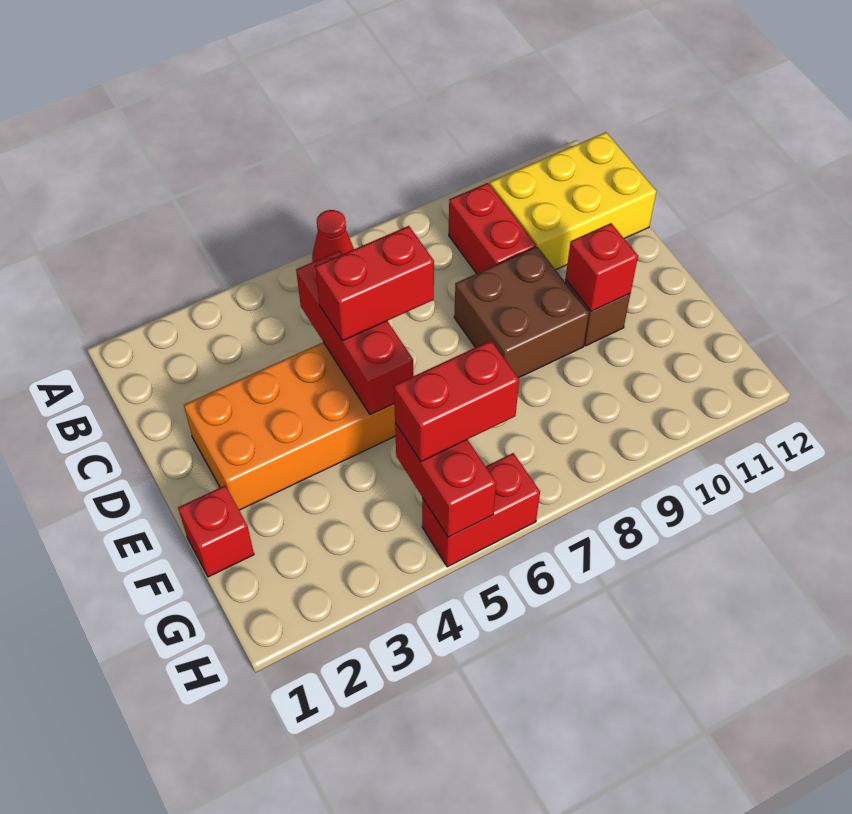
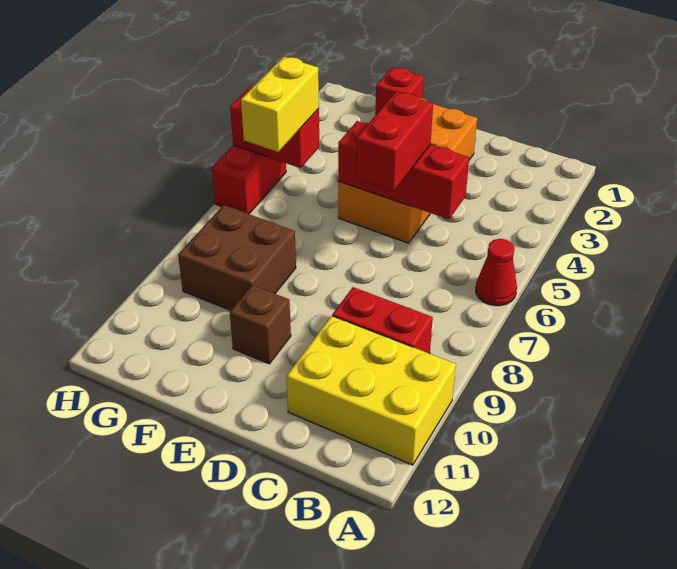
yellow brick B10:C12 level 1 -> yellow brick A10:C11 level 1
brown brick D8:E9 level 1 -> brown brick F8:G9 level 1
red brick E10 level 2 -> none
red brick G5:G6 level 3 -> yellow brick G5:G6 level 3

